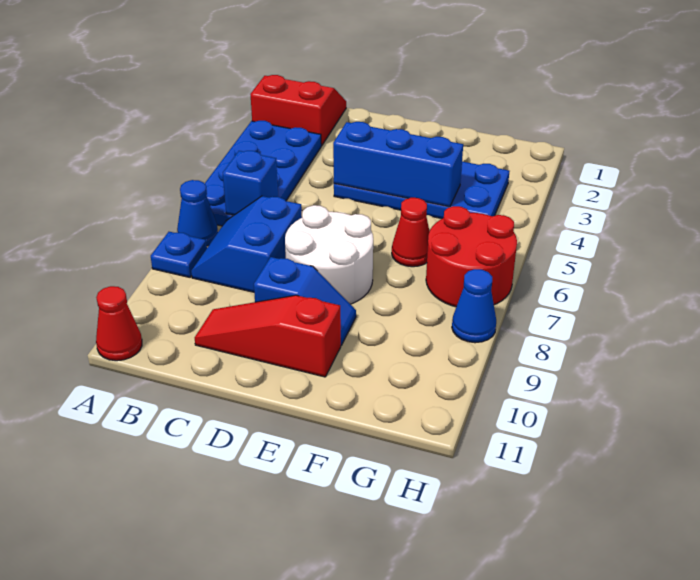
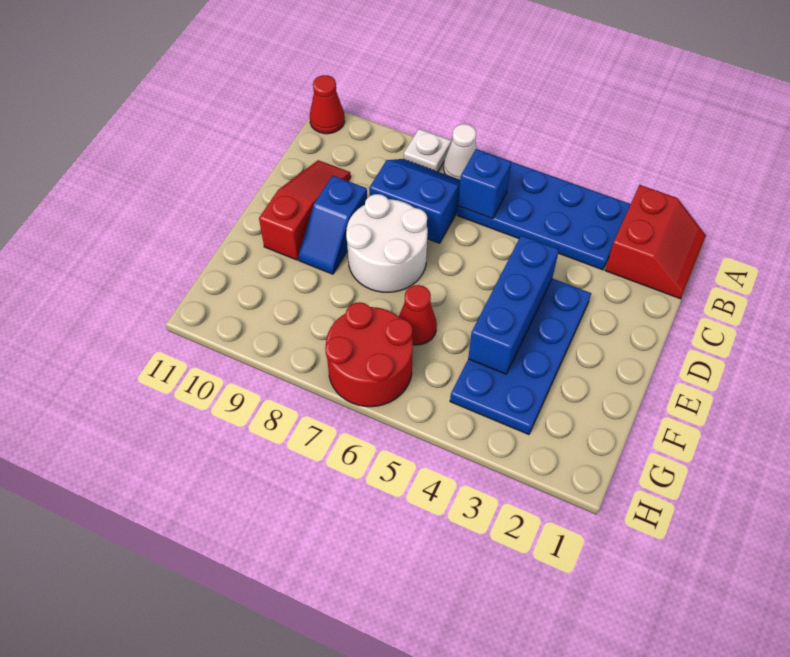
blue cone A7 level 1 -> white cone A7 level 1
blue plate A8 level 1 -> white plate A8 level 1
blue cone H8 level 1 -> none

